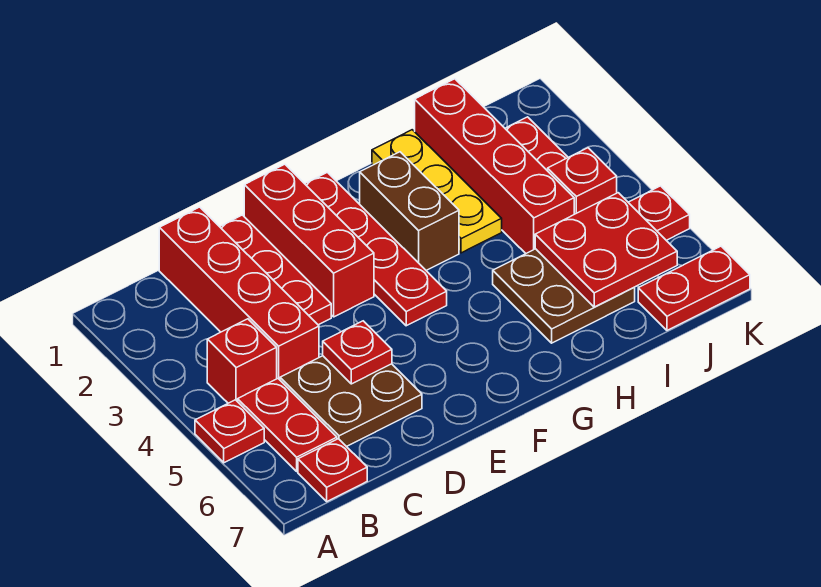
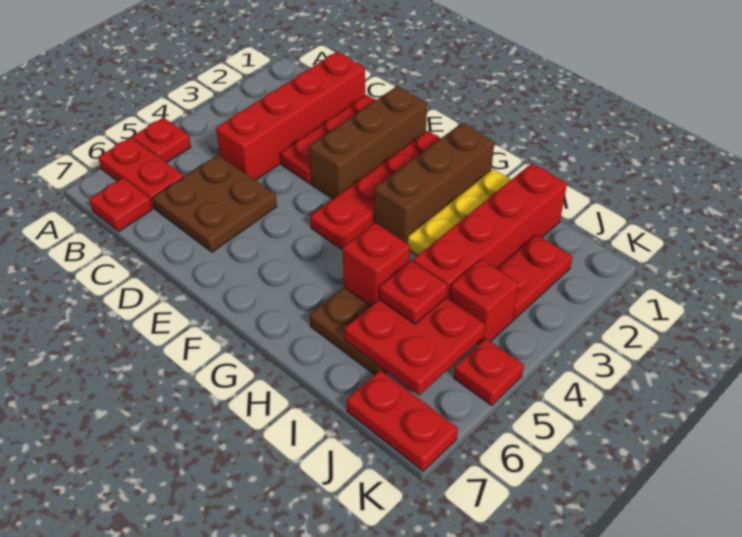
red brick B4 level 1 -> red brick H5 level 2
red plate B5:B6 level 1 -> red plate A6:B6 level 1
red plate D5 level 2 -> red plate I5 level 3
red brick E1:E3 level 1 -> brown brick E1:E3 level 1
brown brick G2:G3 level 1 -> brown brick G1:G3 level 1

